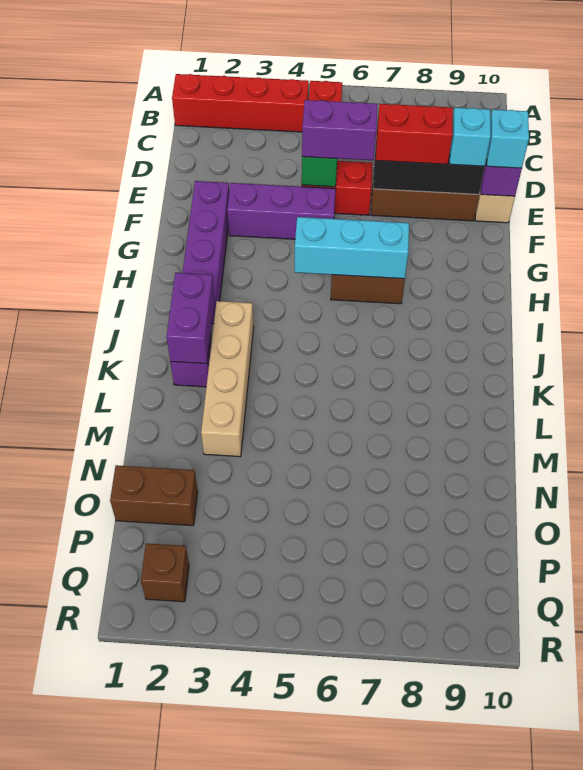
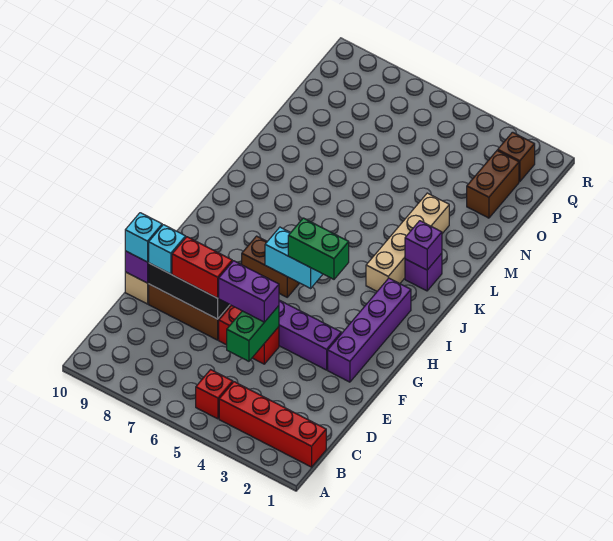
none -> green brick H4:H5 level 3
cyan brick H5:H7 level 2 -> cyan brick H5:H6 level 2
purple brick J2:K2 level 2 -> purple brick K2 level 2
brown brick O1:O2 level 1 -> brown brick O2:P2 level 1

